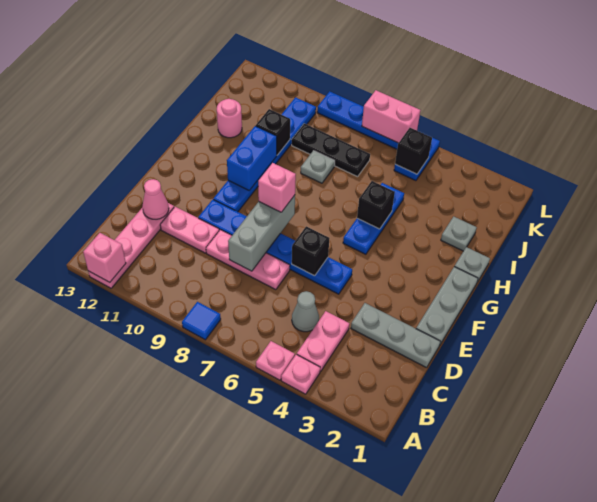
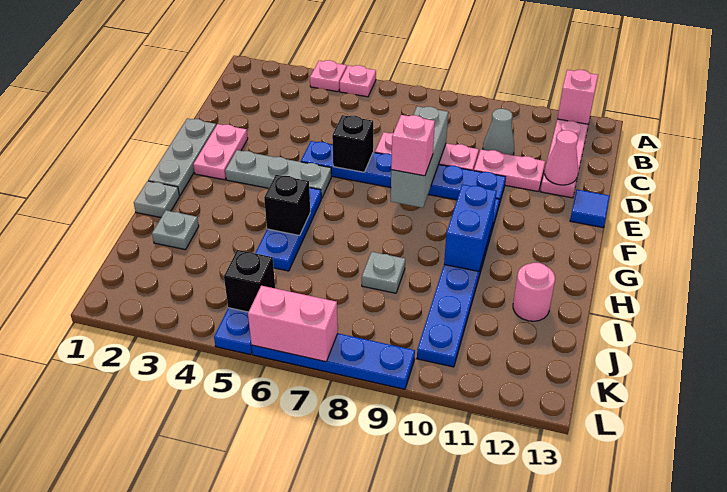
blue tile A8 level 1 -> blue tile E13 level 1
pink plate B4:C4 level 1 -> pink plate E2:F2 level 1
grey cone C5 level 1 -> grey cone C10 level 1
grey plate D1:D3 level 1 -> grey plate F3:F5 level 1
black brick I10 level 2 -> none
black plate J7:J9 level 1 -> none

